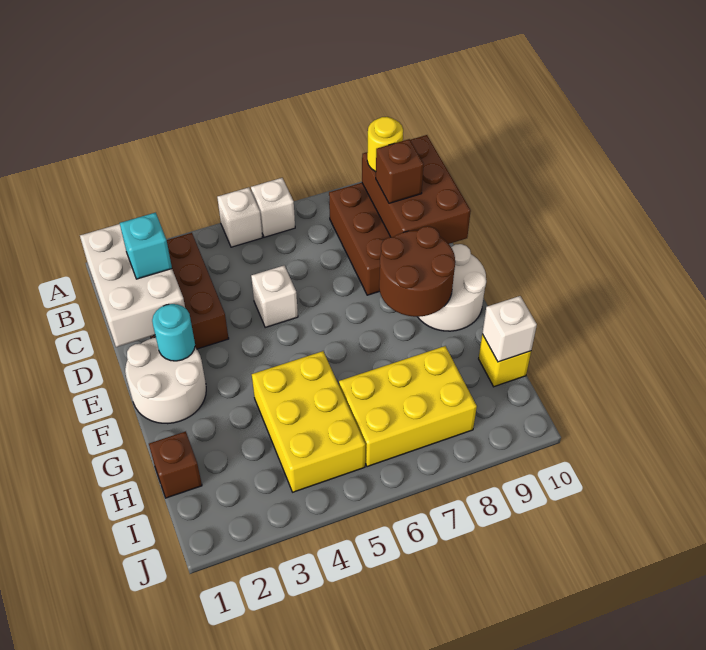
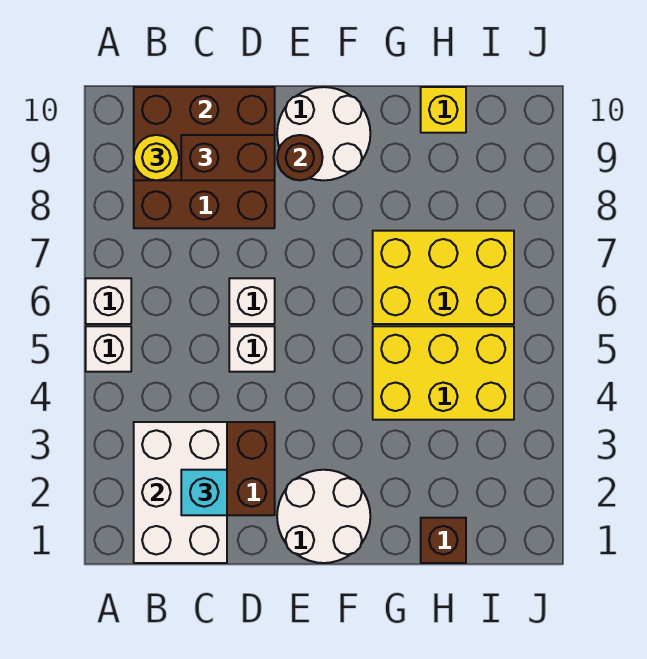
white brick B1:D2 level 2 -> white brick B1:C3 level 2
brown brick C9 level 3 -> brown brick C9:D9 level 3
cyan round brick E2 level 2 -> none
brown round brick E8:F9 level 2 -> brown round brick E9 level 2
yellow brick H6:I8 level 1 -> yellow brick G6:I7 level 1
white brick H10 level 2 -> white brick D6 level 1

